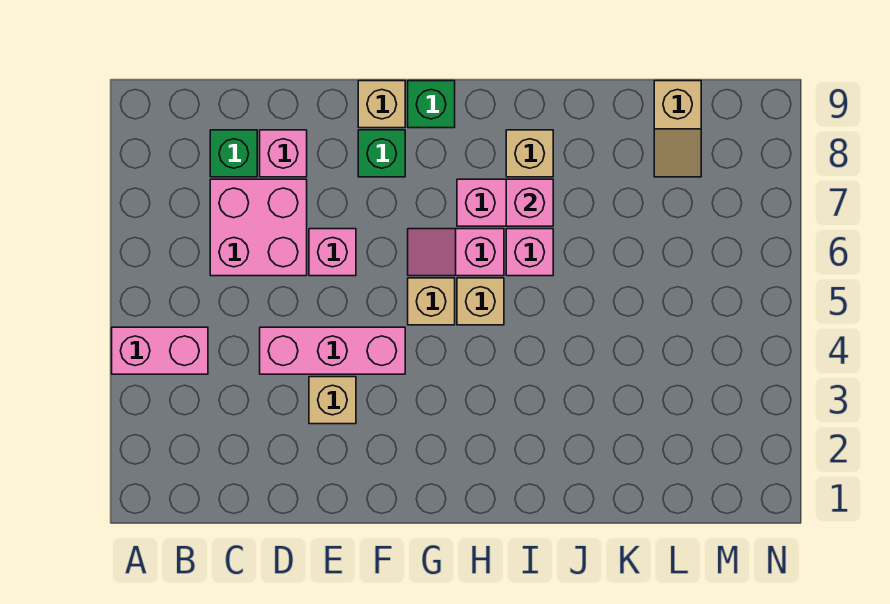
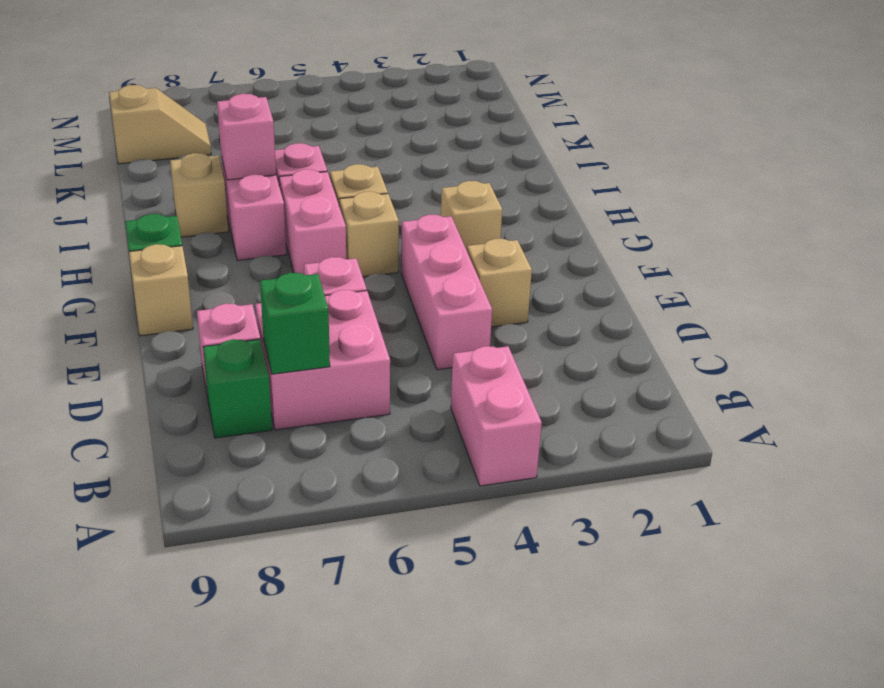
green brick F8 level 1 -> green brick C7 level 2
none -> tan brick G3 level 1
pink slope G6:H6 level 1 top H -> pink brick G6:H6 level 1

